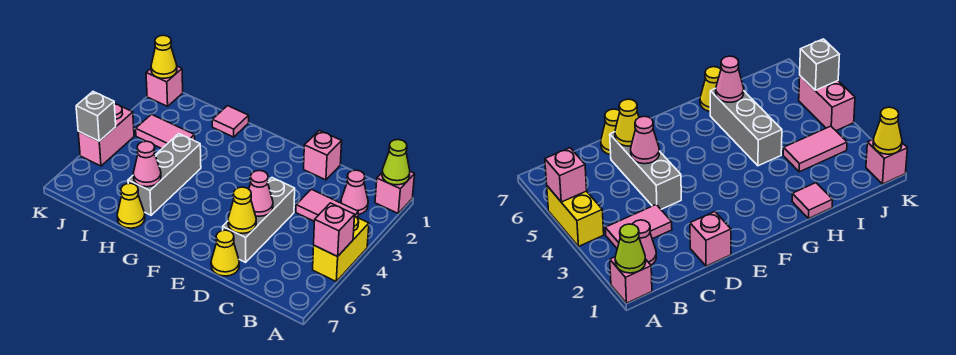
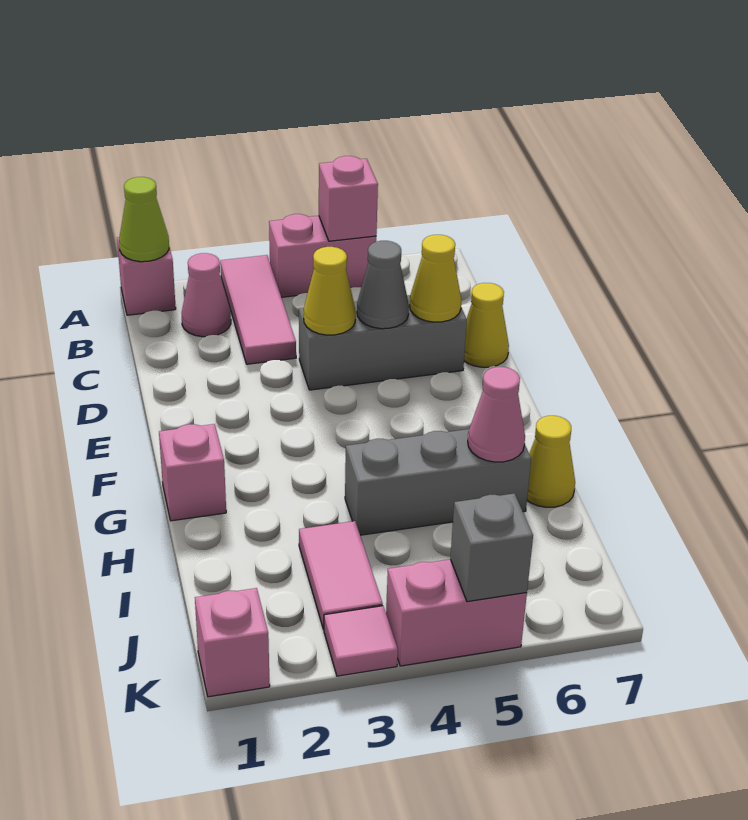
yellow brick A4:A5 level 1 -> pink brick A4:A5 level 1
pink tile B3:C3 level 1 -> pink tile A3:C3 level 1
pink brick D1 level 1 -> pink brick G1 level 1
pink cone D5 level 2 -> grey cone D5 level 2
pink tile H1 level 1 -> pink tile K3 level 1
yellow cone K1 level 2 -> yellow cone D4 level 2

